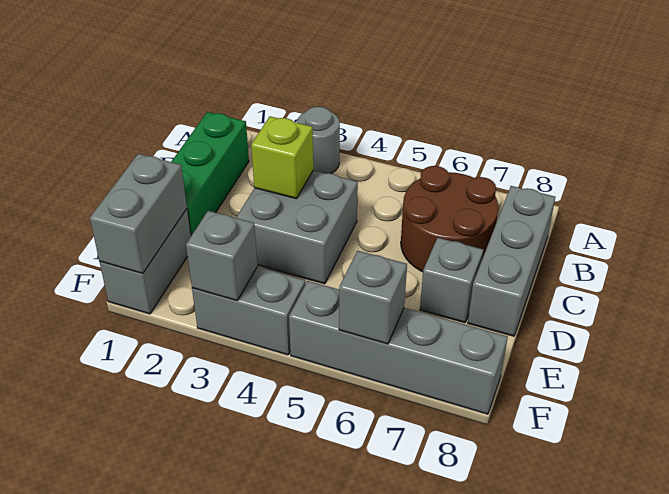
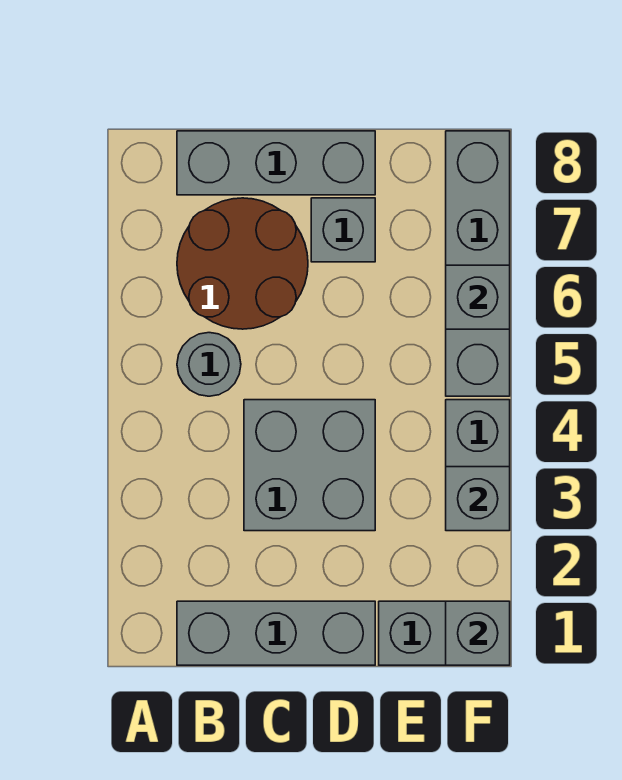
grey round brick A3 level 1 -> grey round brick B5 level 1
green brick B1:D1 level 1 -> grey brick B1:D1 level 1
lime brick C3 level 2 -> none
grey brick E1:F1 level 2 -> grey brick F1 level 2

